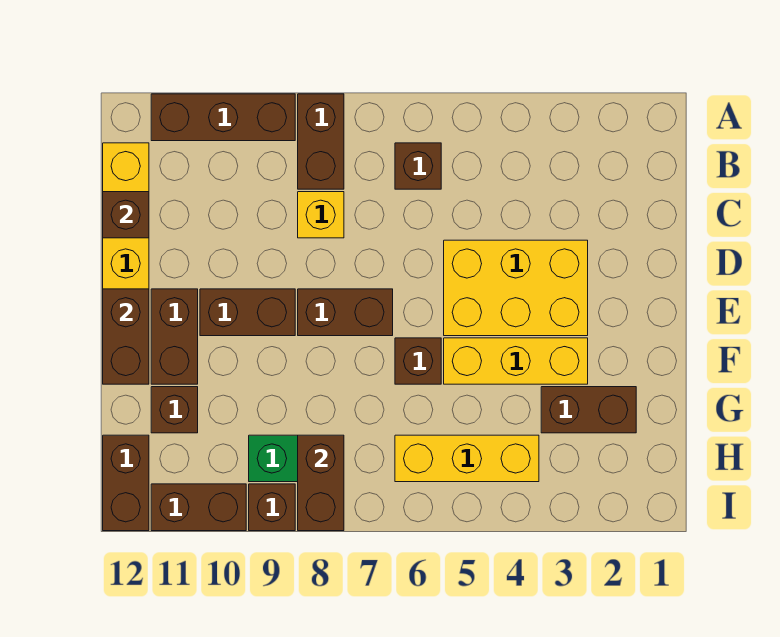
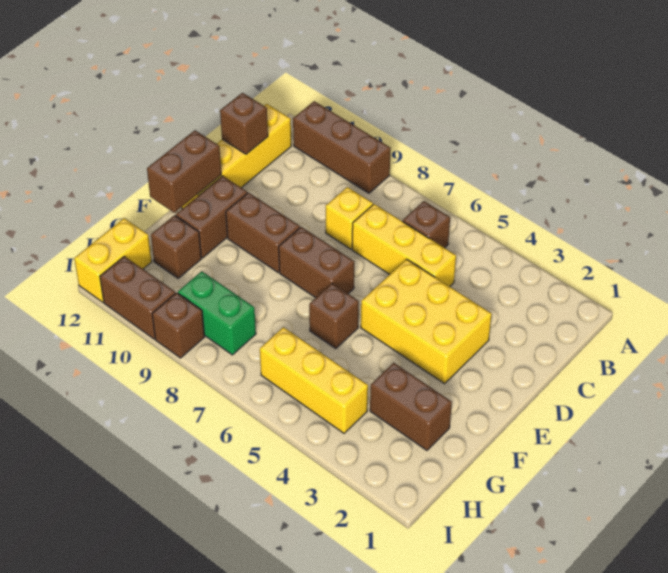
brown brick A8:B8 level 1 -> none
yellow brick F3:F5 level 1 -> yellow brick C5:C7 level 1
brown brick H8:I8 level 2 -> none
brown brick H12:I12 level 1 -> yellow brick H12:I12 level 1

